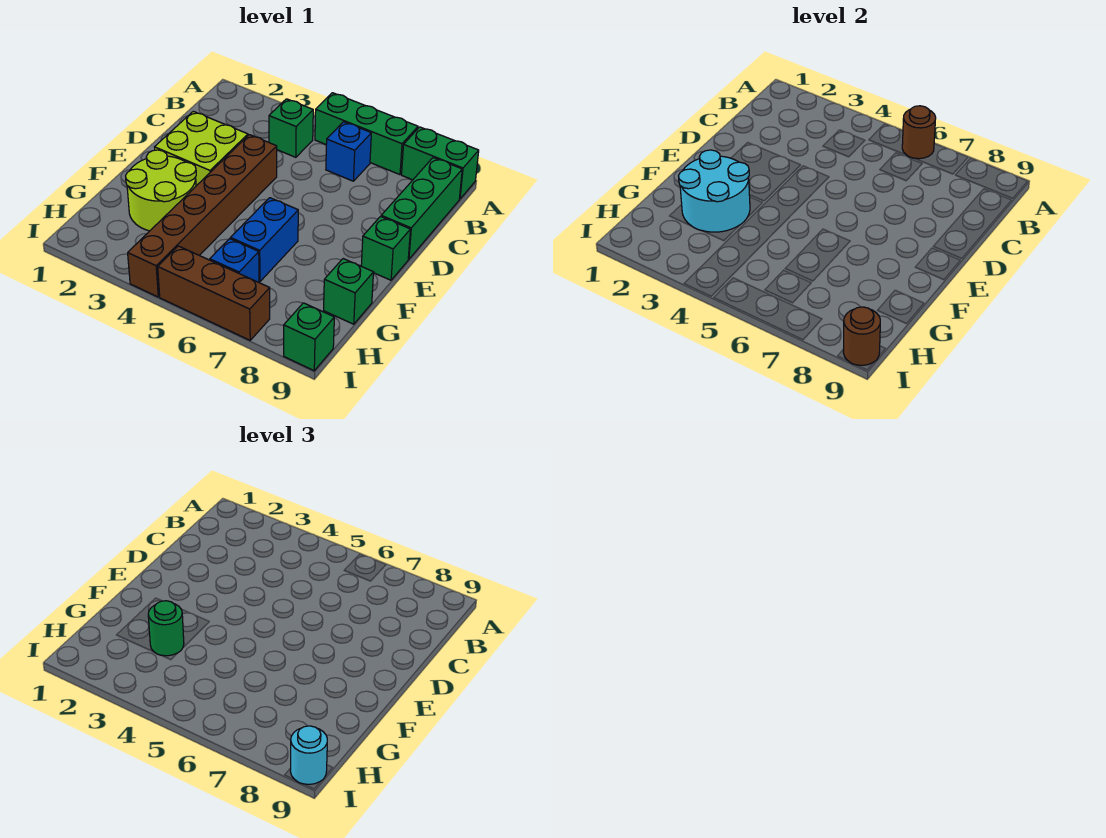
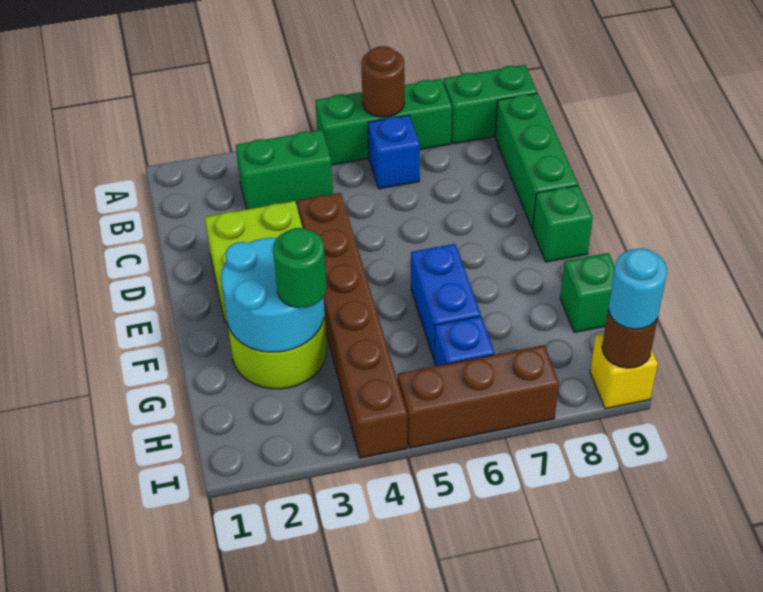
green brick B4 level 1 -> green brick B3:B4 level 1
green brick I9 level 1 -> yellow brick I9 level 1

